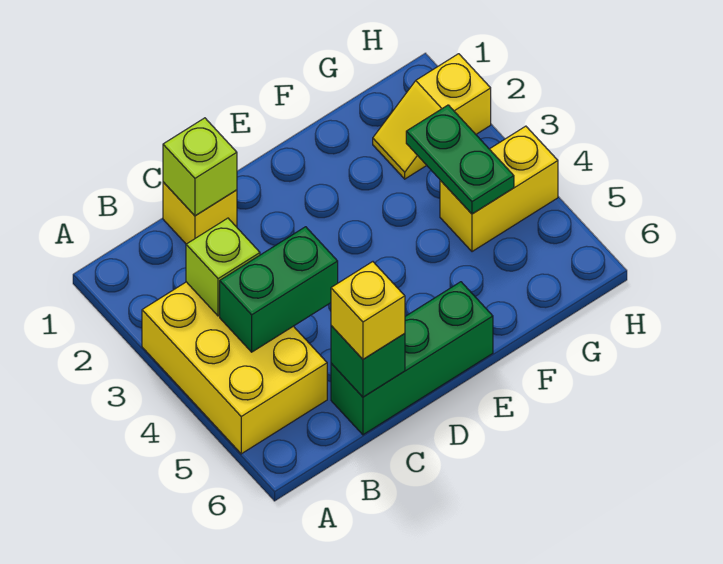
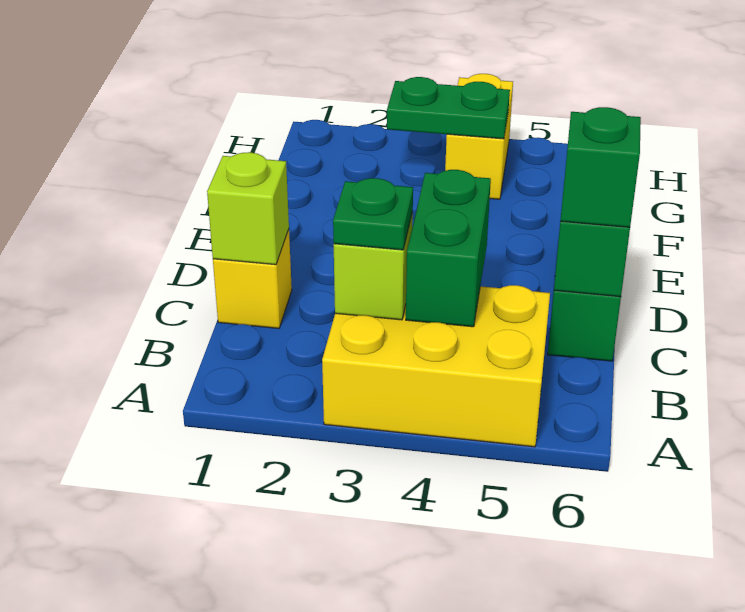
none -> green plate B3 level 3
yellow brick C6 level 3 -> green brick C6 level 3
yellow slope G2:H2 level 1 top H -> none

